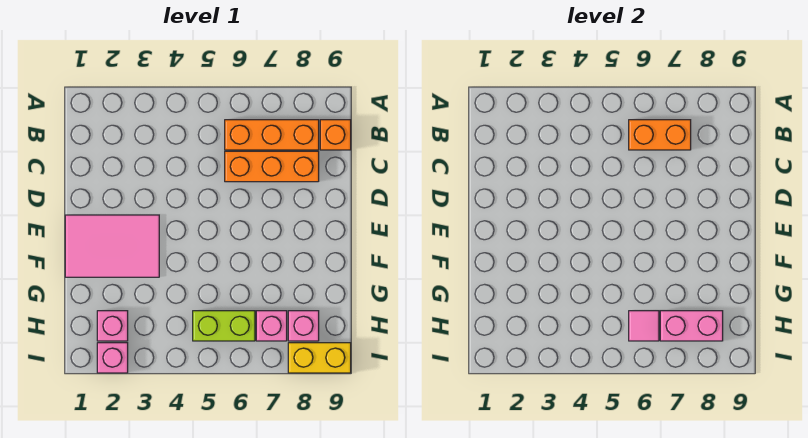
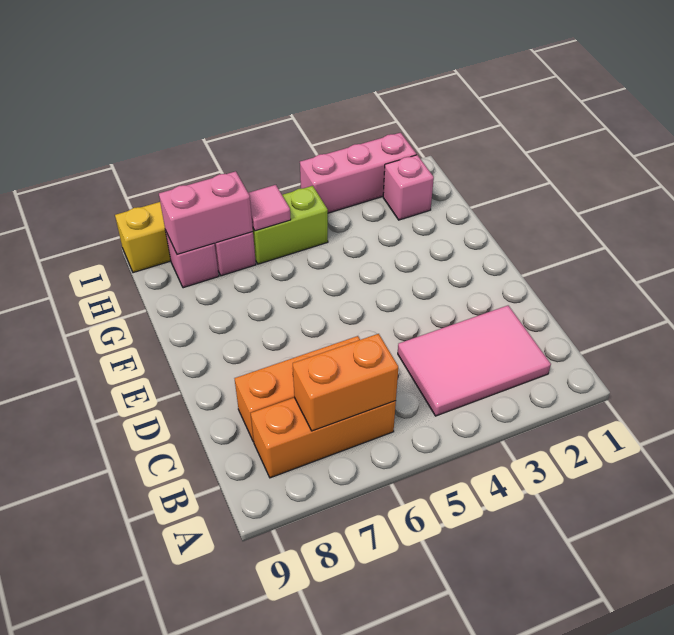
orange brick B9 level 1 -> none
pink tile E1:F3 level 1 -> pink tile B2:C4 level 1
pink brick I2 level 1 -> pink brick I2:I4 level 1

